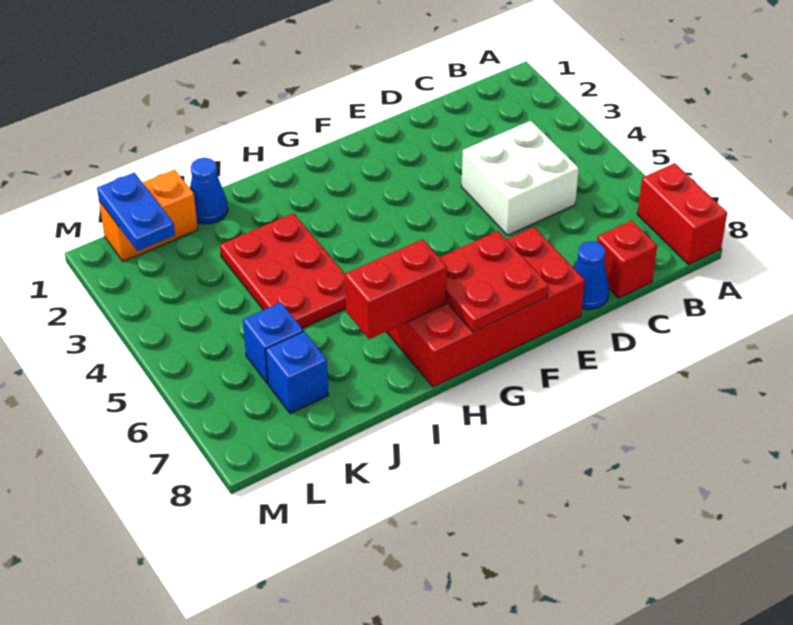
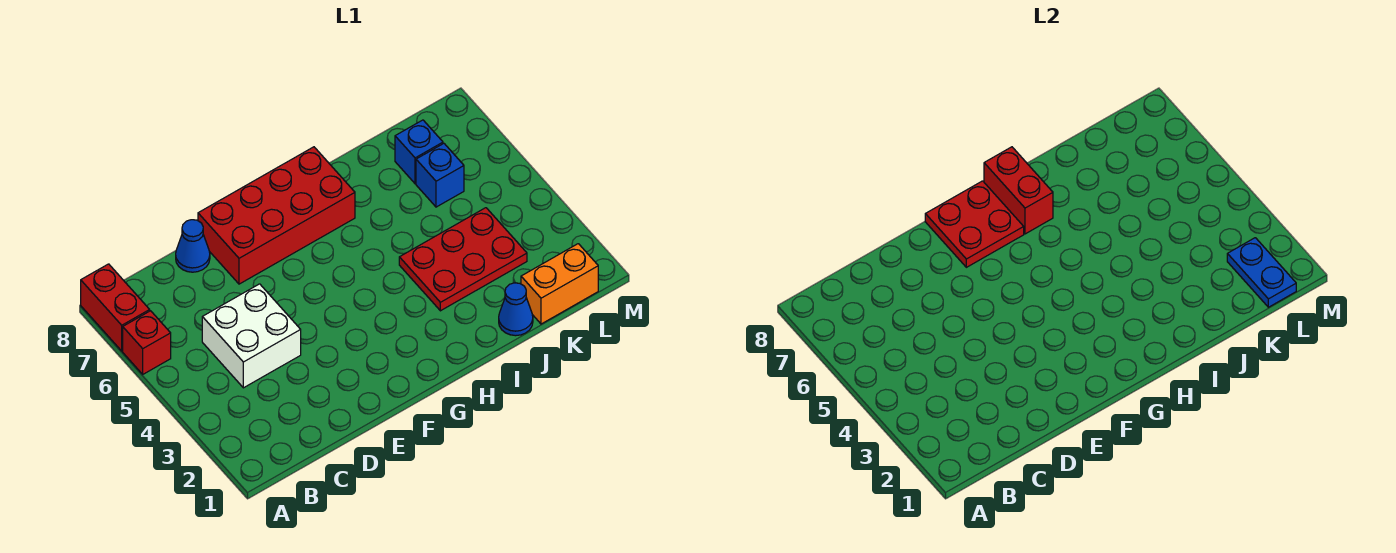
red brick C8 level 1 -> red brick A6 level 1
red brick H7:I7 level 2 -> red brick H7:H8 level 2
red plate I3:J5 level 1 -> red plate I3:K4 level 1

